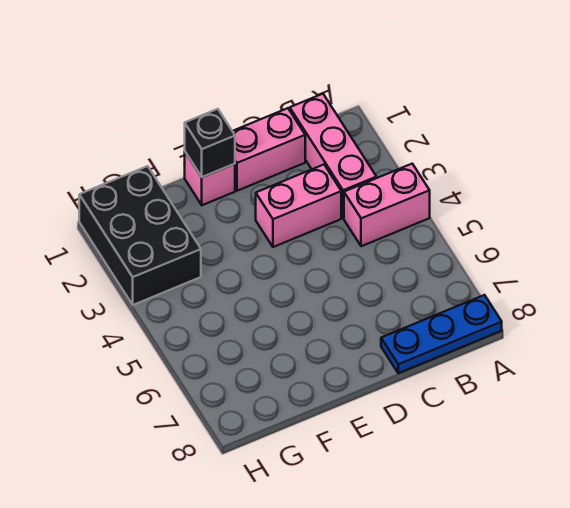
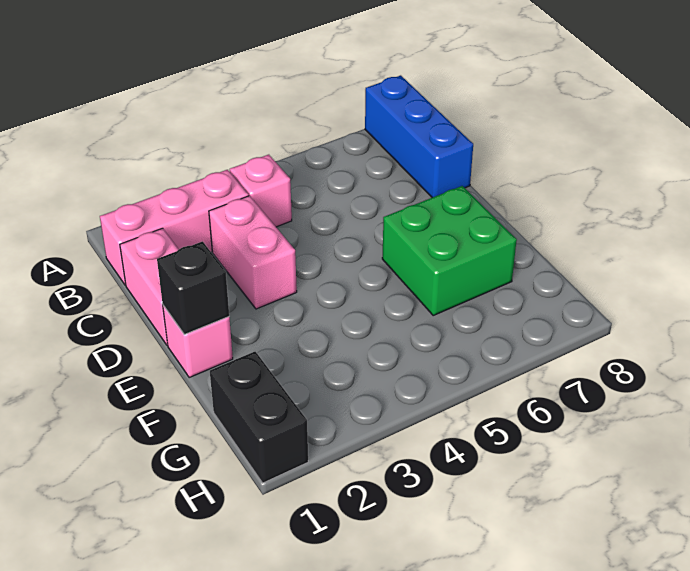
pink brick A4:B4 level 1 -> pink brick B4 level 1
blue plate A8:C8 level 1 -> blue brick A8:C8 level 1
none -> green brick E6:F7 level 1
black brick G1:H3 level 1 -> black brick G1:H1 level 1

